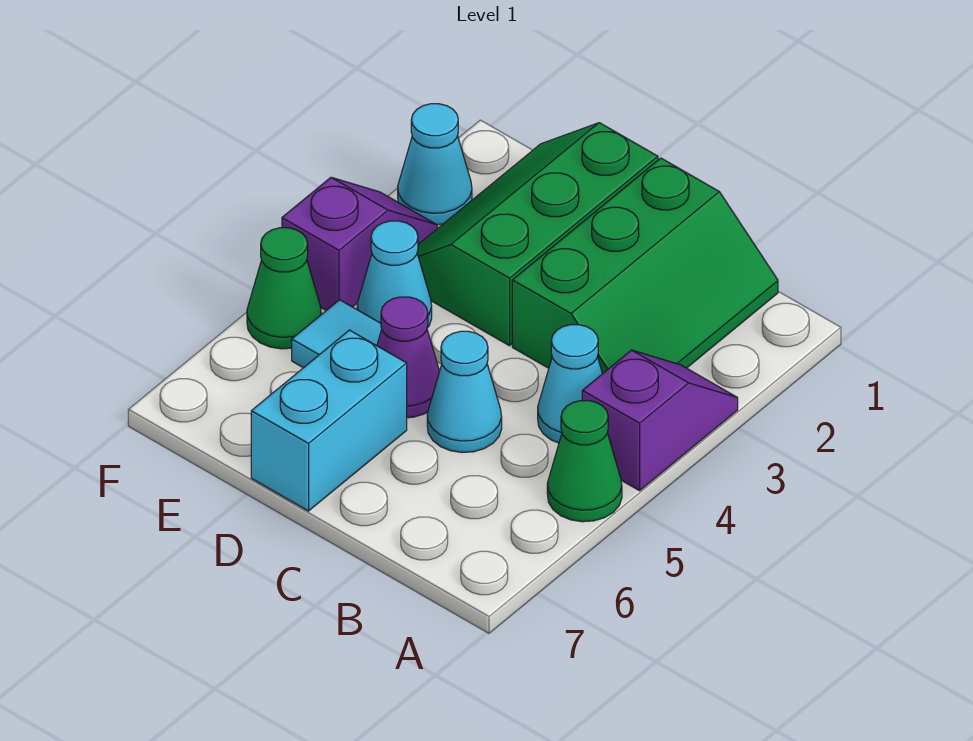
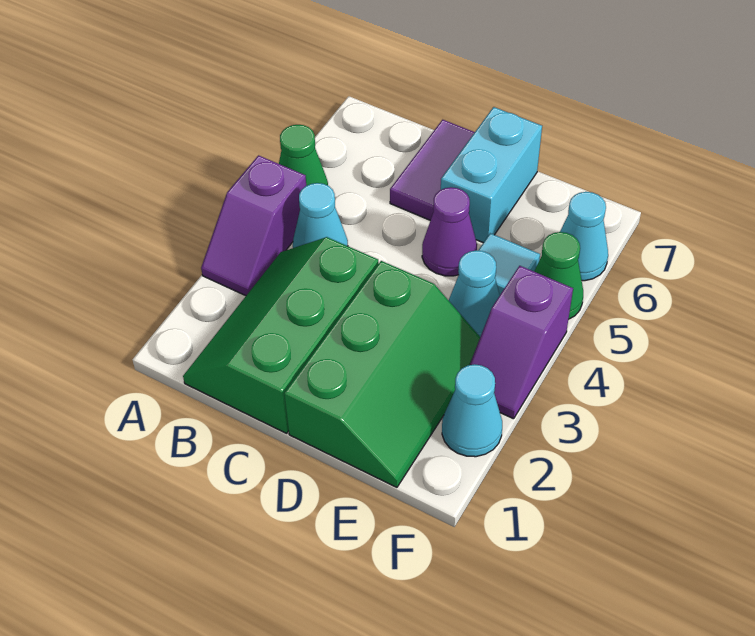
cyan cone C5 level 1 -> cyan cone F6 level 1
none -> purple tile C6:C7 level 1

